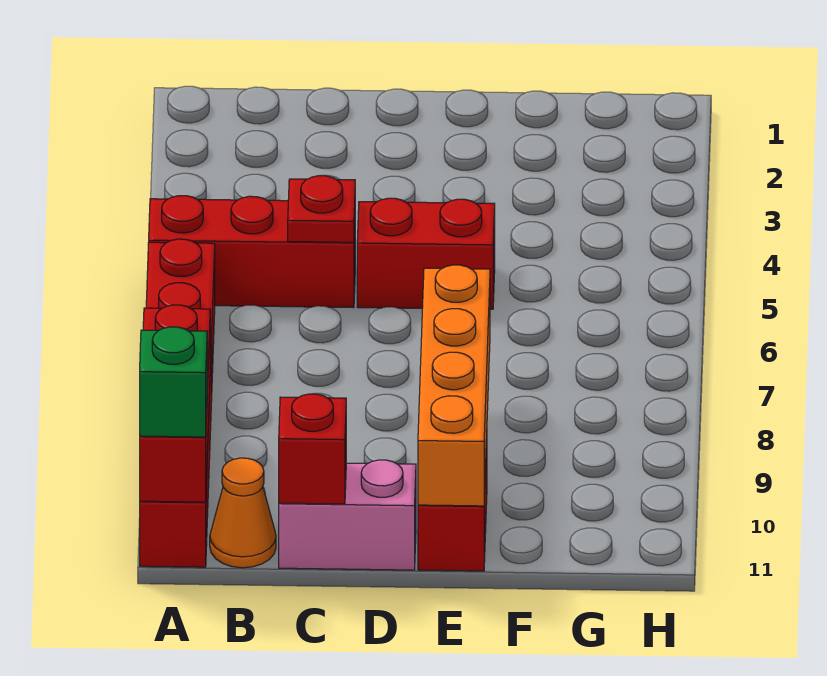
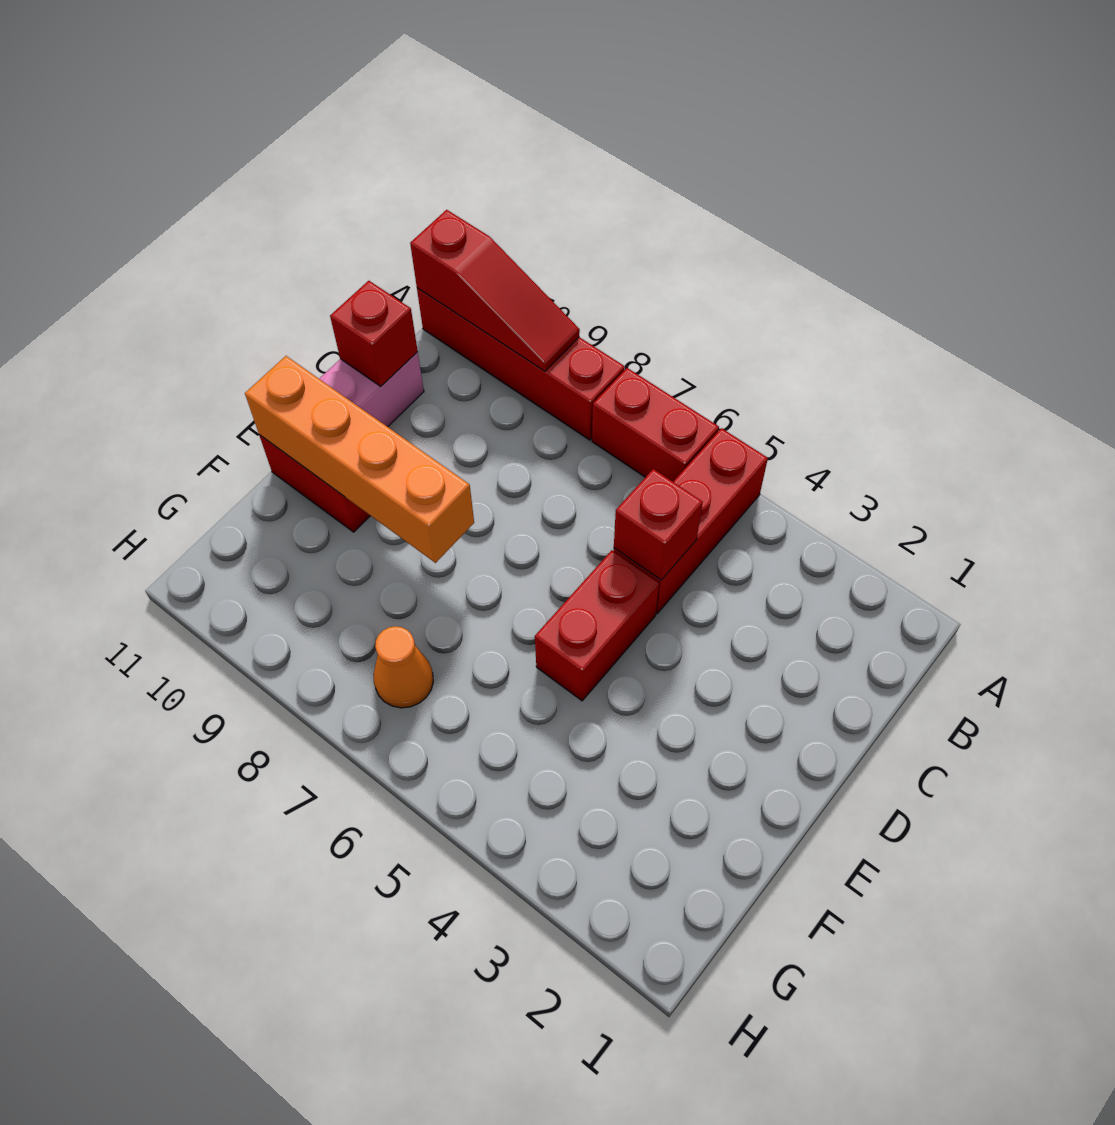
red brick A9:A11 level 2 -> red slope A9:A11 level 2 top 11
green brick A11 level 3 -> none
orange cone B11 level 1 -> orange cone G7 level 1
red plate C5 level 2 -> red brick C5 level 2

